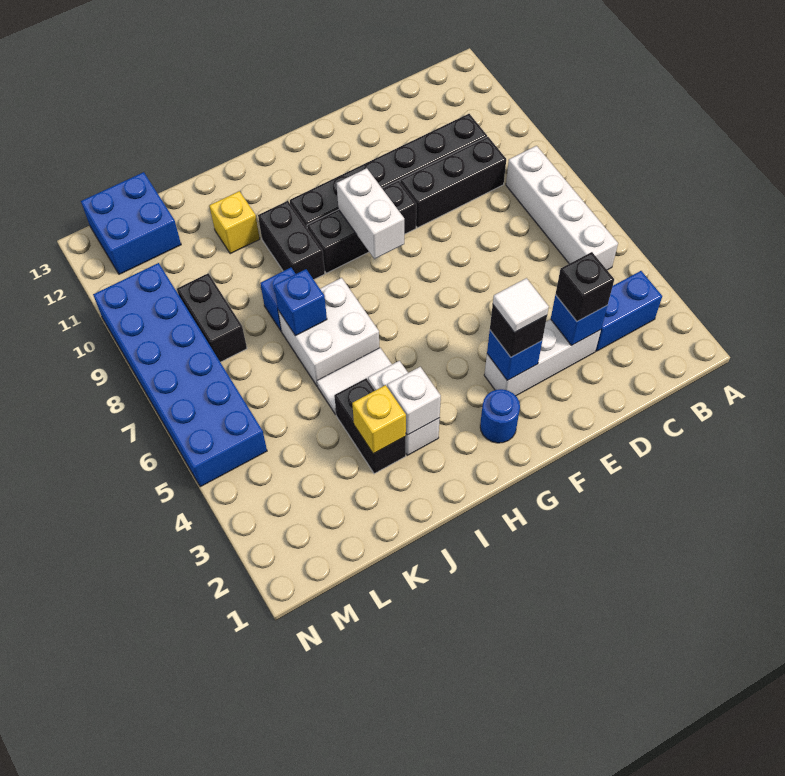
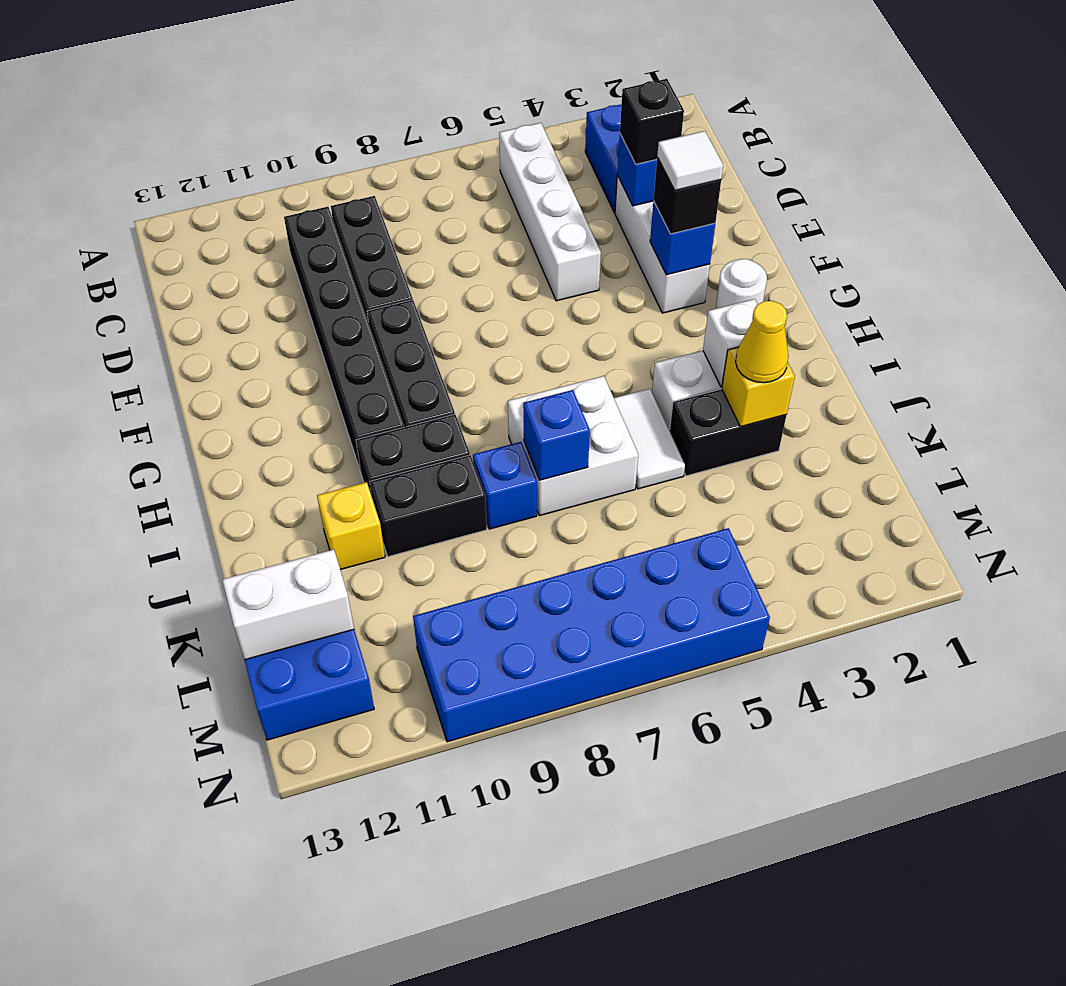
white brick B5:B8 level 1 -> white brick B5:E5 level 1
blue round brick G2 level 1 -> white round brick G2 level 1
white brick G8:G9 level 2 -> white brick L12:L13 level 2
none -> yellow cone J3 level 3
black brick L8:L9 level 1 -> black brick J9:J10 level 1

